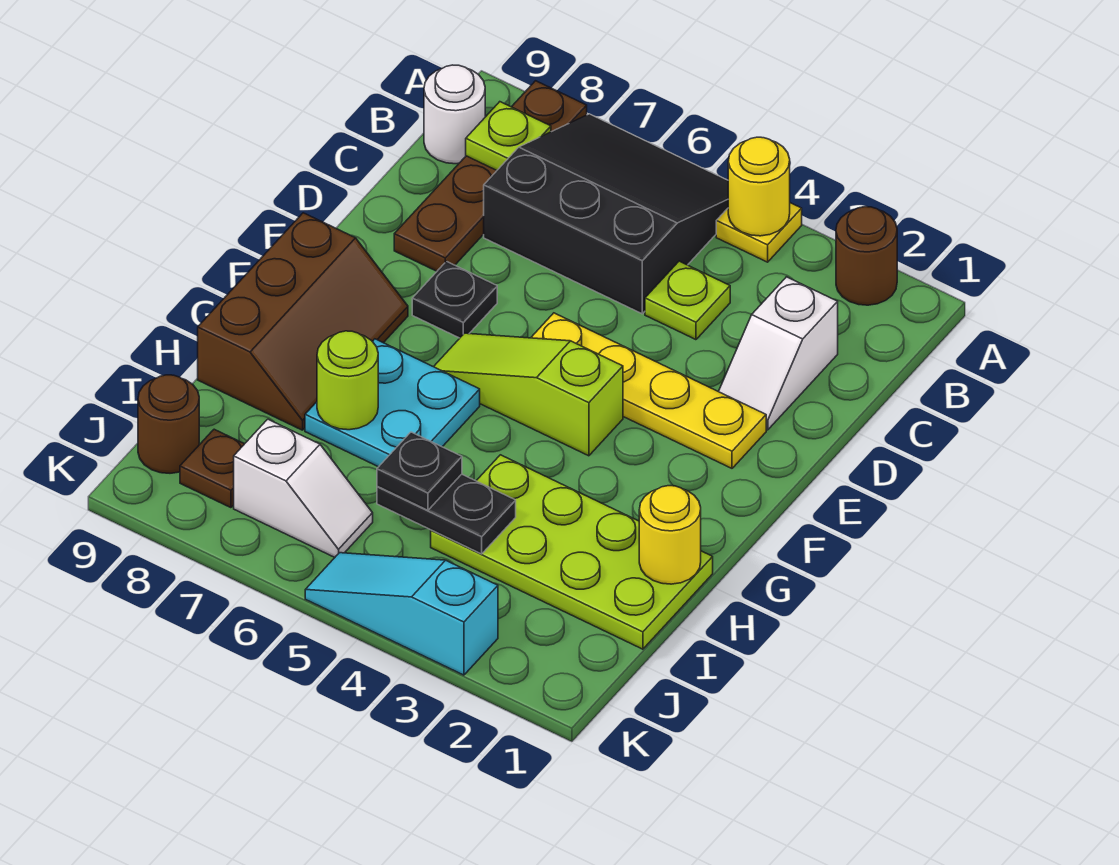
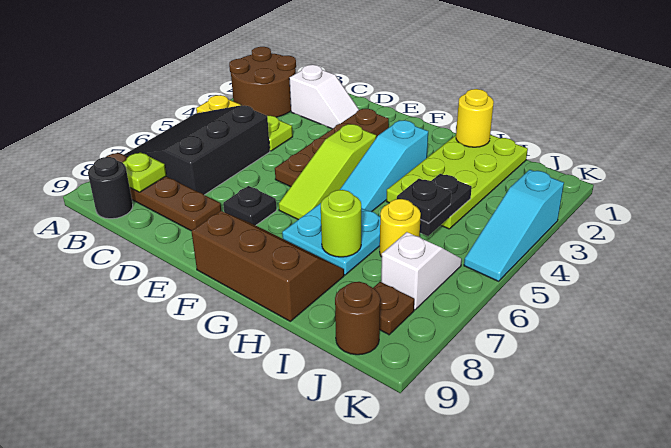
brown round brick A2 level 1 -> brown round brick A2:B3 level 1
yellow round brick A4 level 2 -> yellow round brick I6 level 1
white round brick B9 level 1 -> black round brick B9 level 1
yellow plate E2:E5 level 1 -> brown plate E2:E5 level 1
none -> cyan slope G3:G5 level 1 top 3

